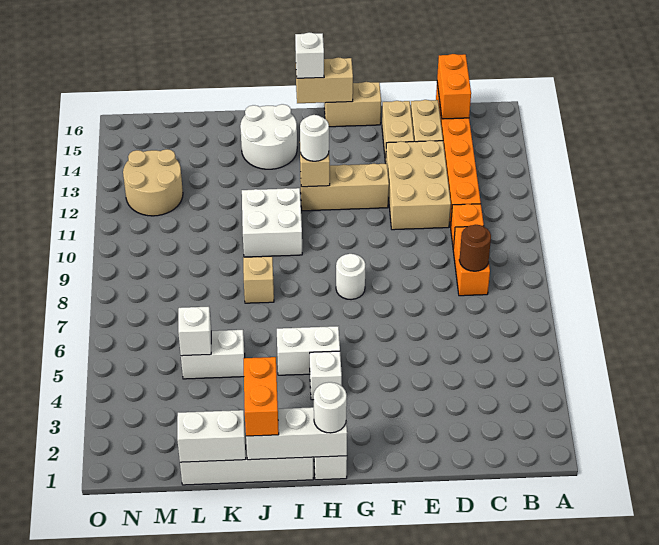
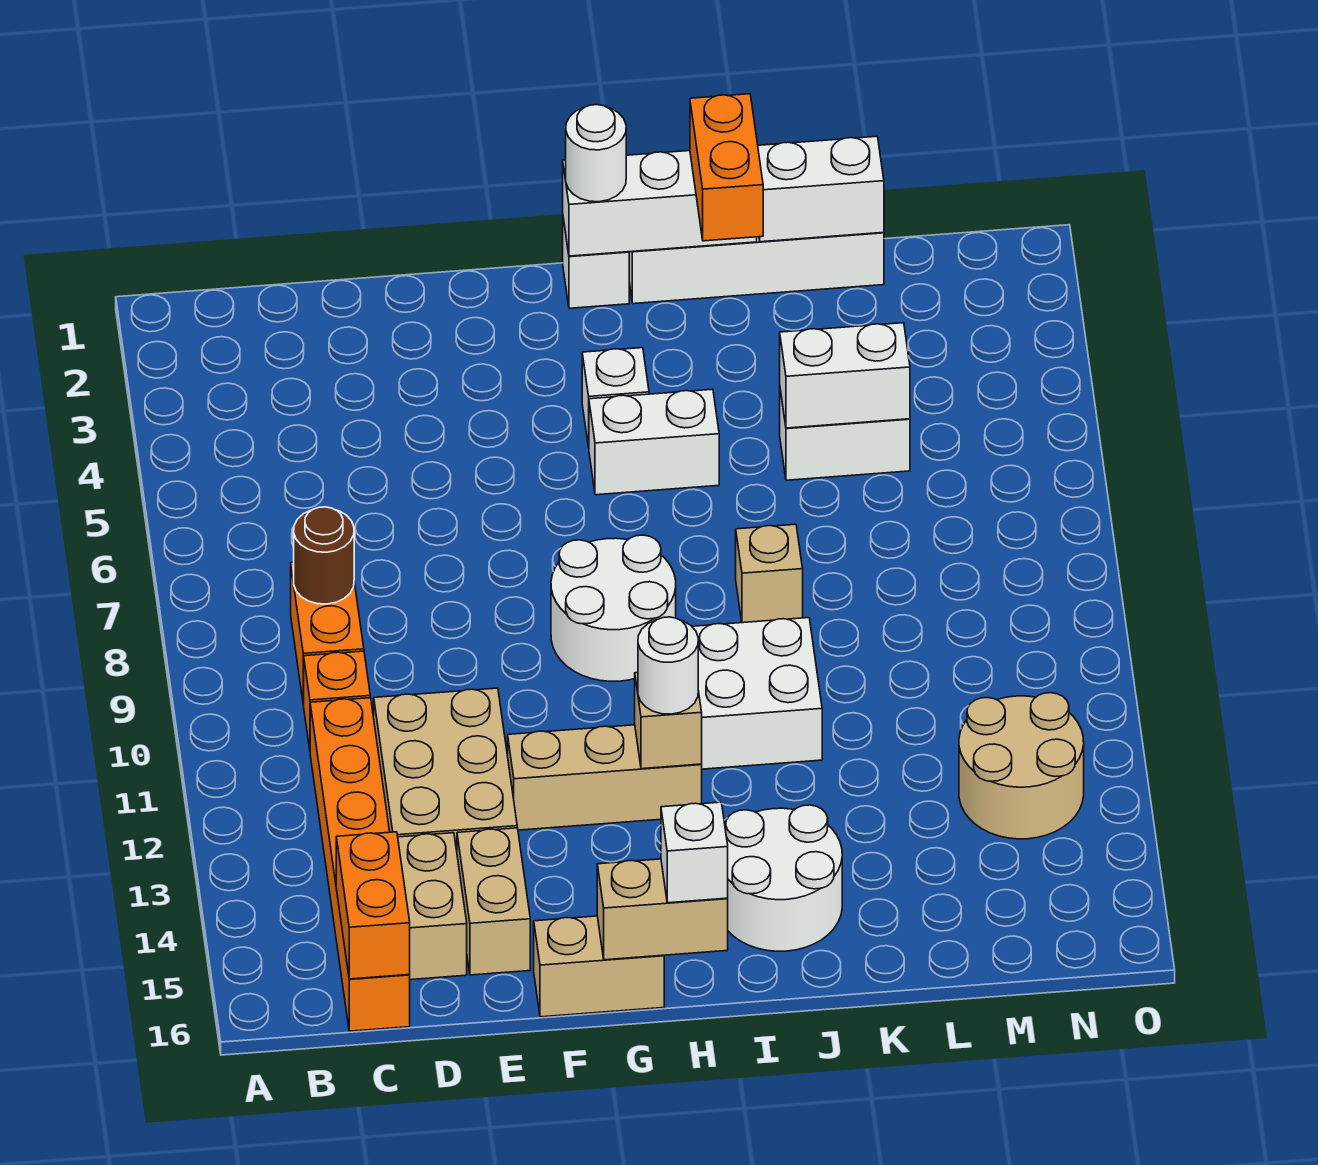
white round brick G8 level 1 -> white round brick G8:H9 level 1
white brick L5 level 2 -> white brick K5:L5 level 2

